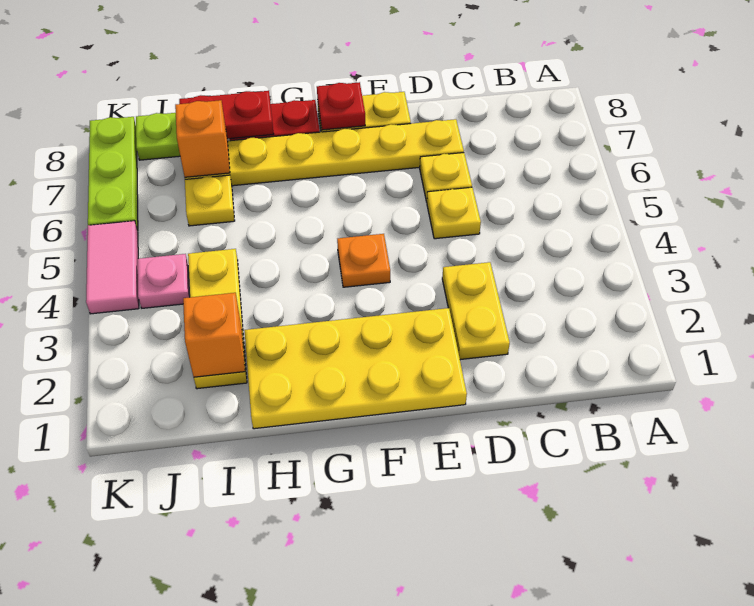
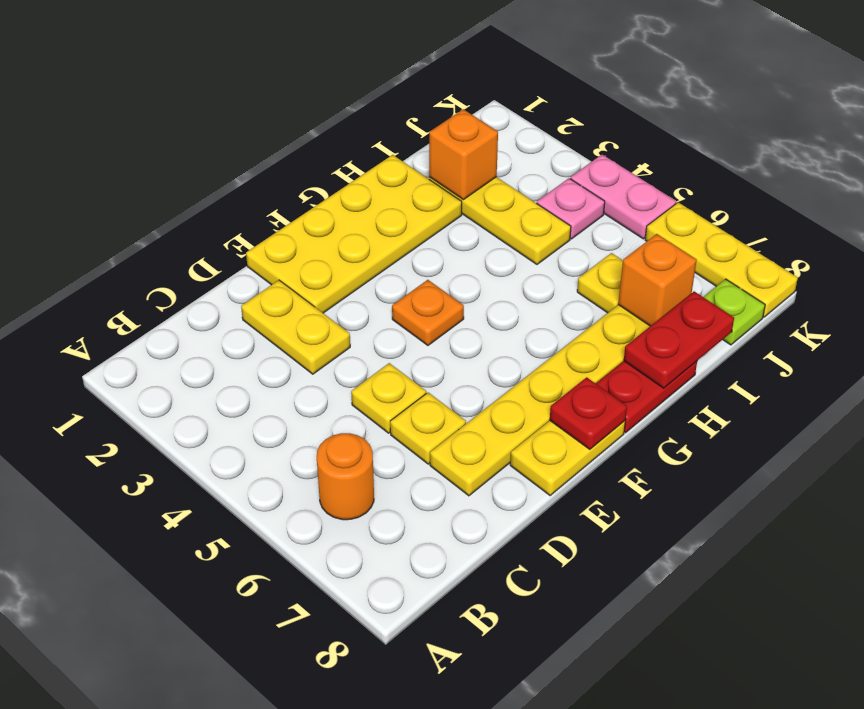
none -> orange round brick B6 level 1
pink tile K4:K5 level 1 -> pink plate K4:K5 level 1
lime plate K6:K8 level 1 -> yellow plate K6:K8 level 1

